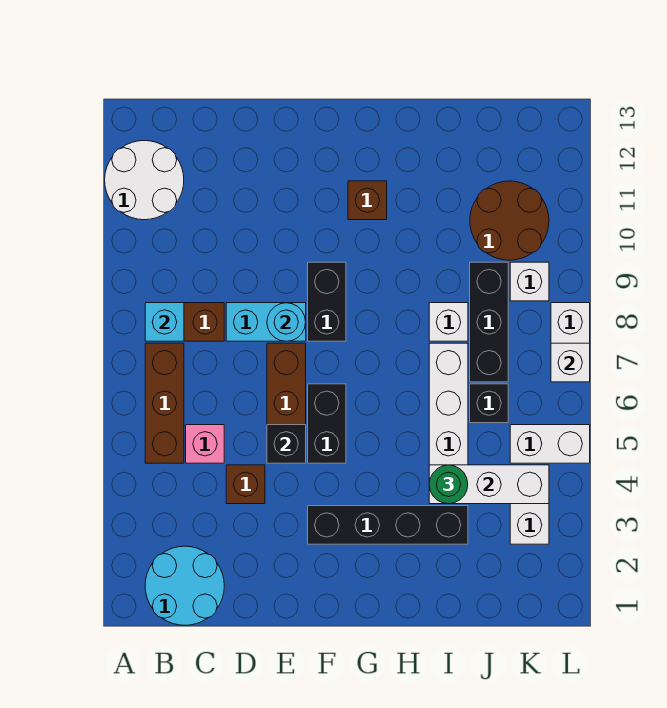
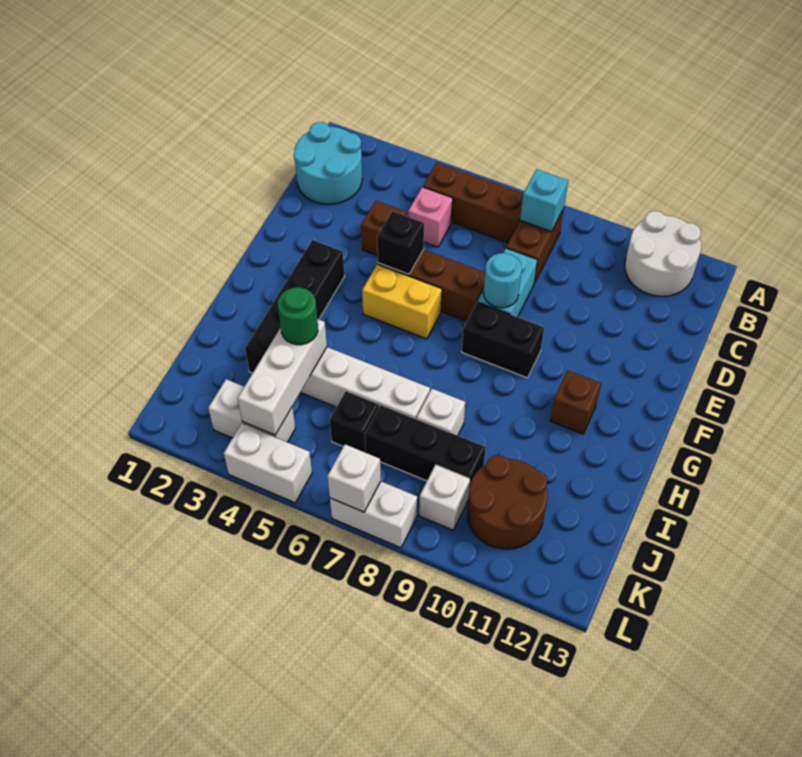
black brick F5:F6 level 1 -> yellow brick F5:F6 level 1
white brick K5:L5 level 1 -> white brick L4:L5 level 1

